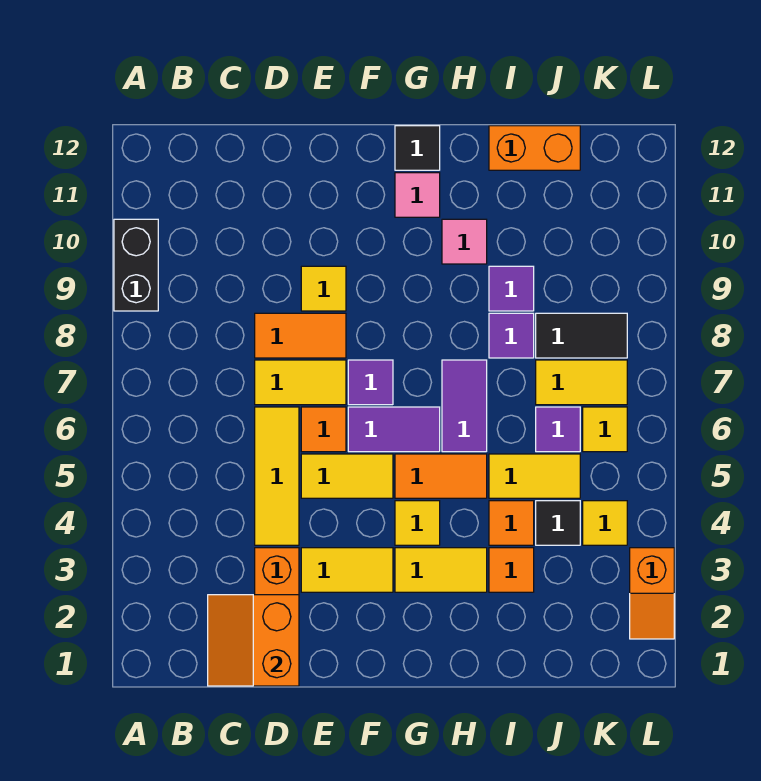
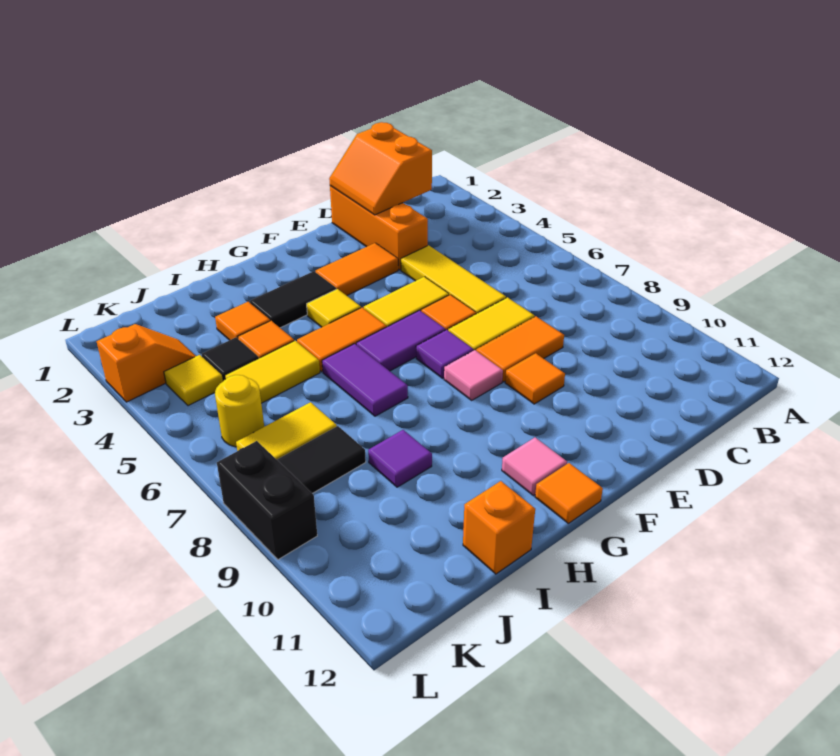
black brick A9:A10 level 1 -> black brick L8:L9 level 1
orange slope C1:D2 level 2 top D -> orange slope C1:D2 level 2 top C
yellow tile E3:F3 level 1 -> orange tile E3:F3 level 1
yellow tile E9 level 1 -> orange tile E9 level 1
yellow tile G3:H3 level 1 -> black tile G3:H3 level 1
black tile G12 level 1 -> orange tile G12 level 1
pink tile H10 level 1 -> pink tile F8 level 1
purple tile I8 level 1 -> none
orange brick I12:J12 level 1 -> orange brick I12 level 1
purple tile J6 level 1 -> none
yellow tile K6 level 1 -> yellow round brick K6 level 1
orange slope L2:L3 level 1 top 3 -> orange slope K3:L3 level 1 top L

